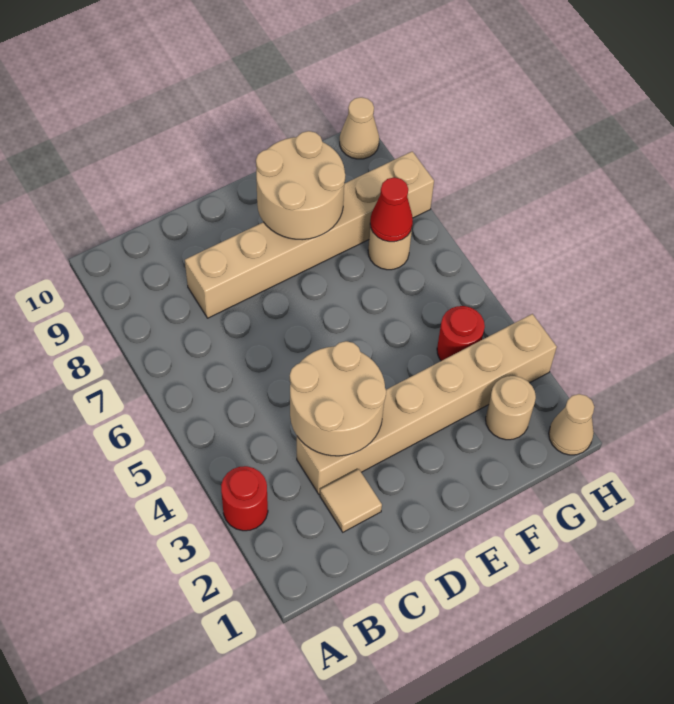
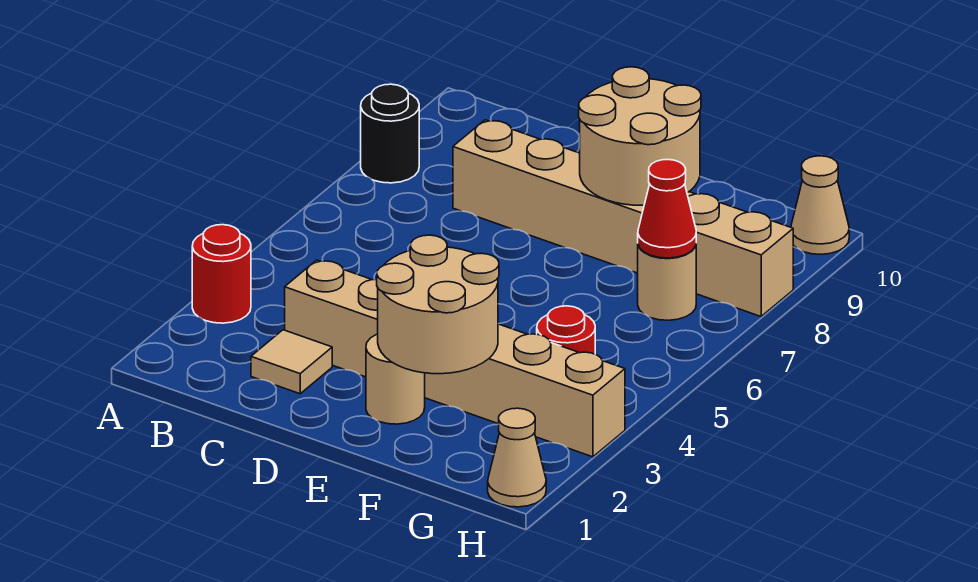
none -> black round brick A8 level 1
tan round brick C3:D4 level 2 -> tan round brick E2:F3 level 2
tan round brick G2 level 1 -> tan round brick E2 level 1

